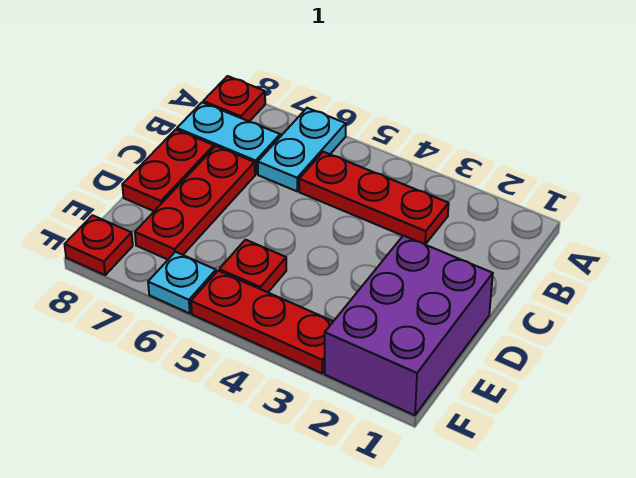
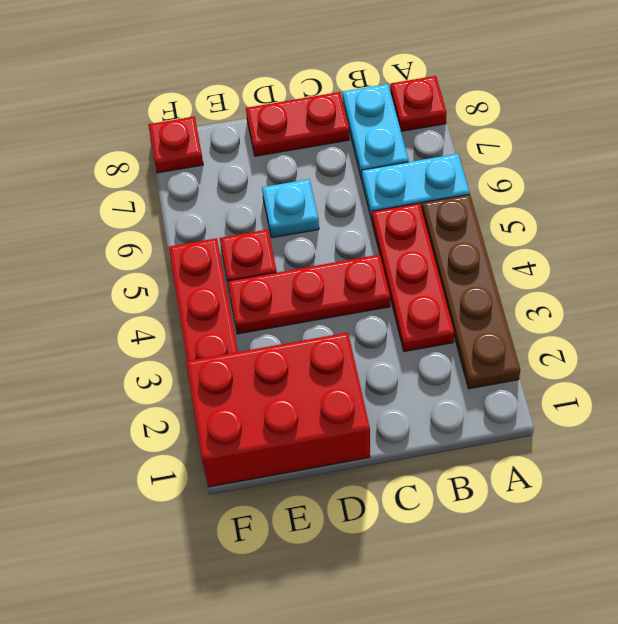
none -> brown plate A2:A5 level 1
red plate C7:E7 level 1 -> red plate C4:E4 level 1
purple brick D1:F2 level 1 -> red brick D1:F2 level 1
cyan plate F6 level 1 -> cyan plate D6 level 1

